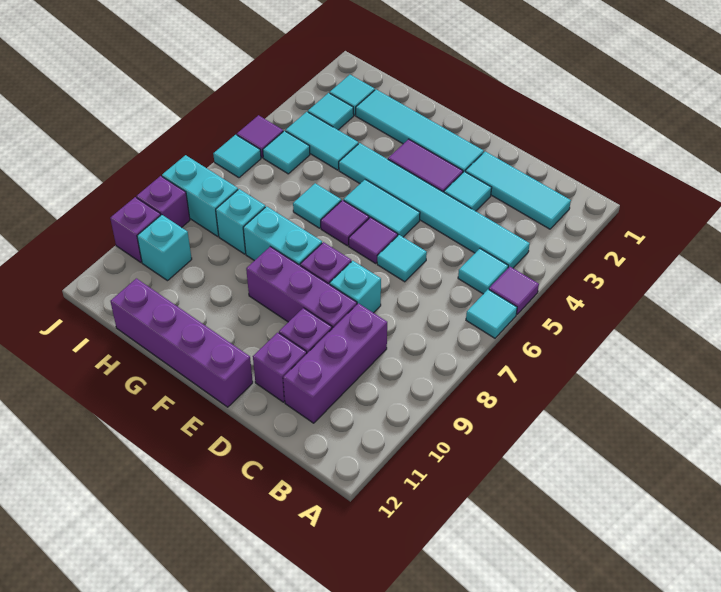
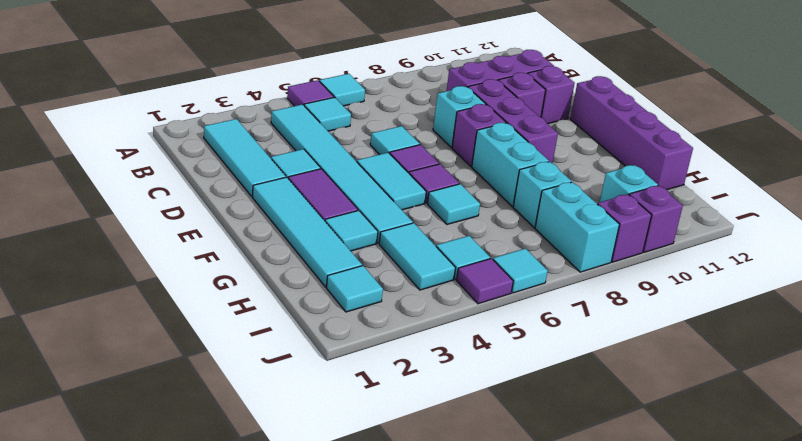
cyan tile I3 level 1 -> cyan tile G3 level 1

